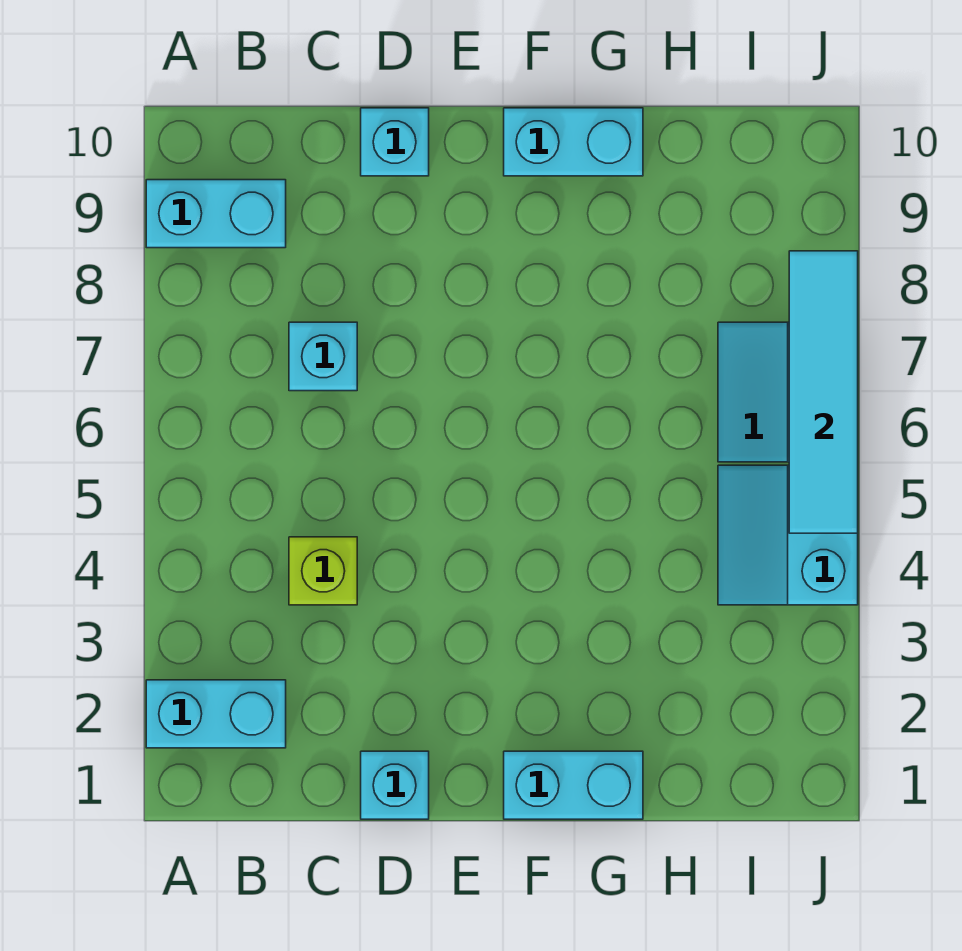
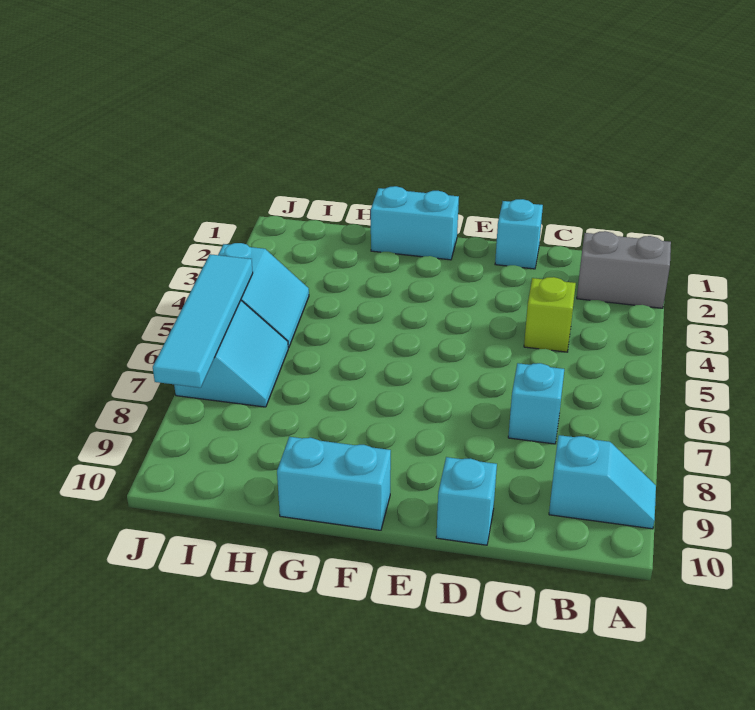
cyan brick A2:B2 level 1 -> grey brick A2:B2 level 1
cyan brick A9:B9 level 1 -> cyan slope A9:B9 level 1 top B

